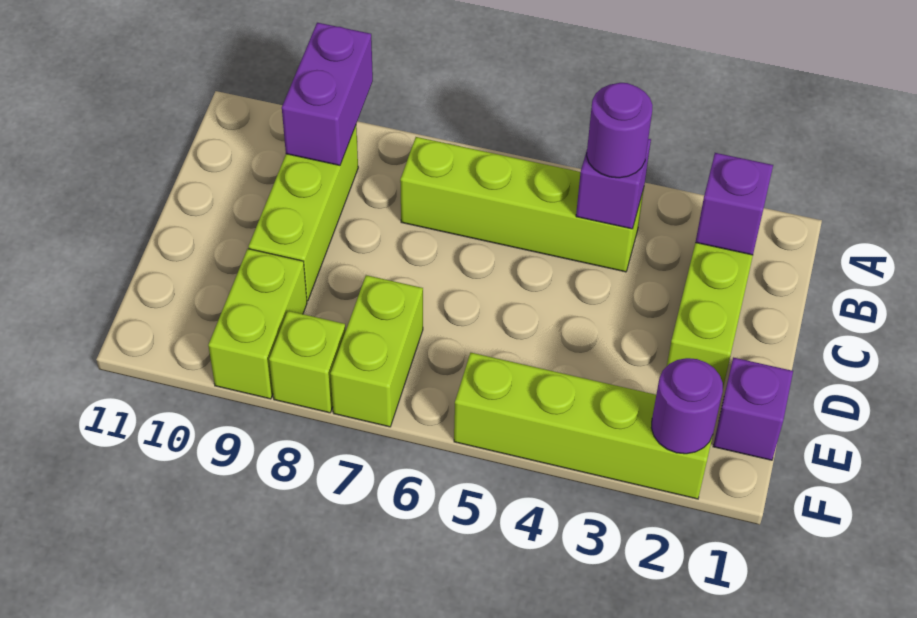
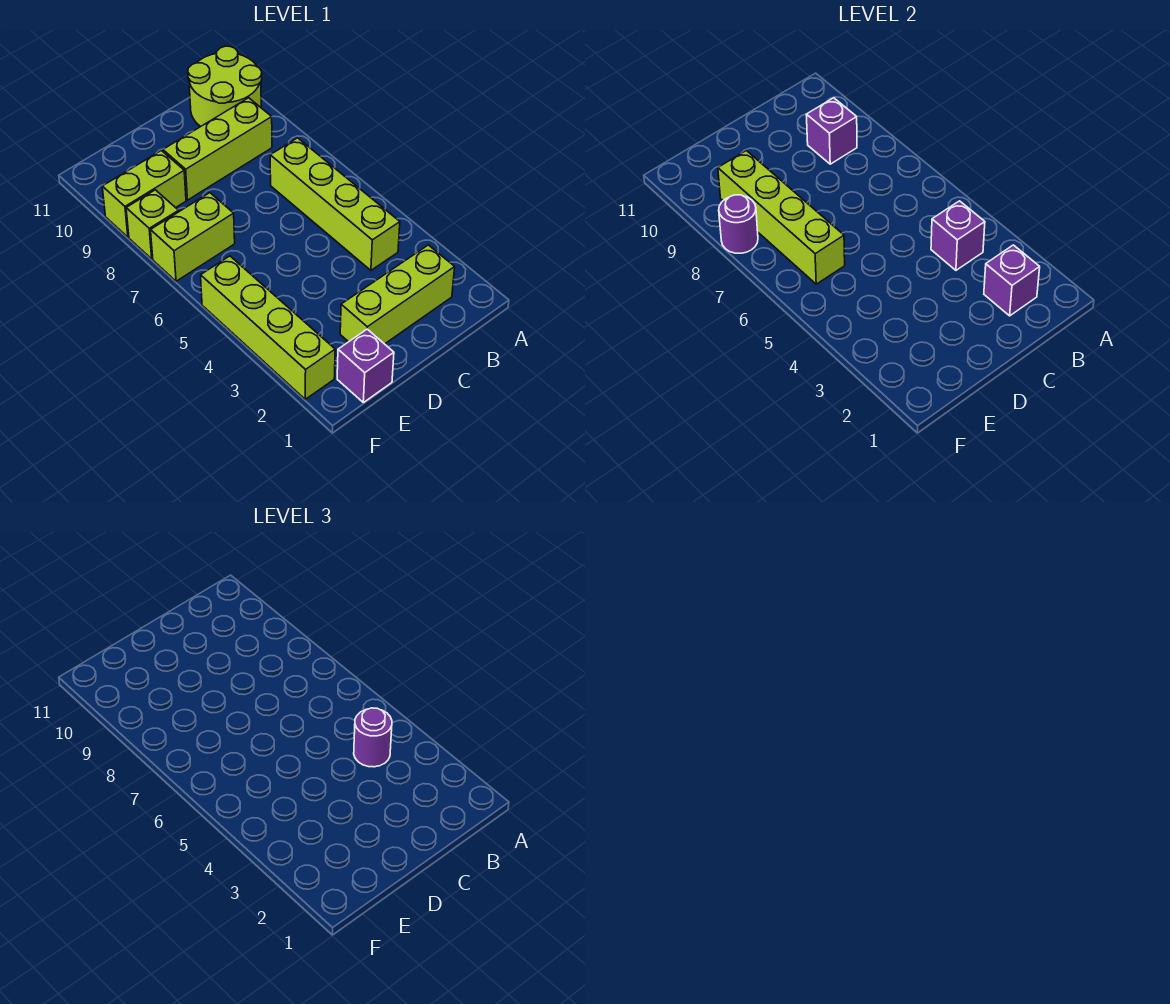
purple brick A9:B9 level 2 -> purple brick B9 level 2
none -> lime round brick A10:B11 level 1
none -> lime brick E6:E9 level 2
purple round brick F2 level 2 -> purple round brick F8 level 2

